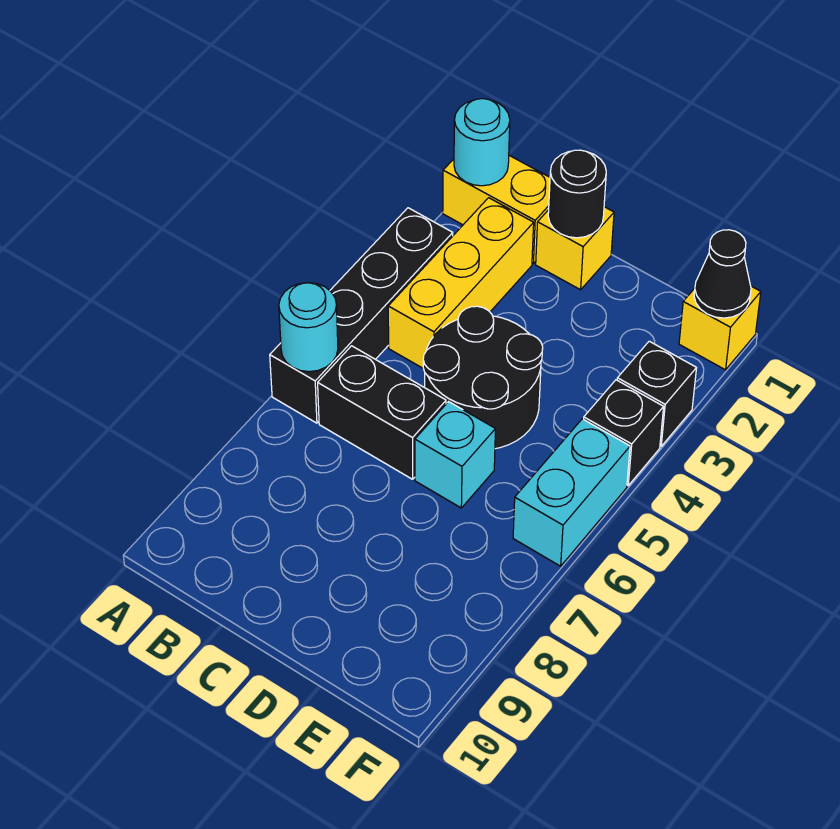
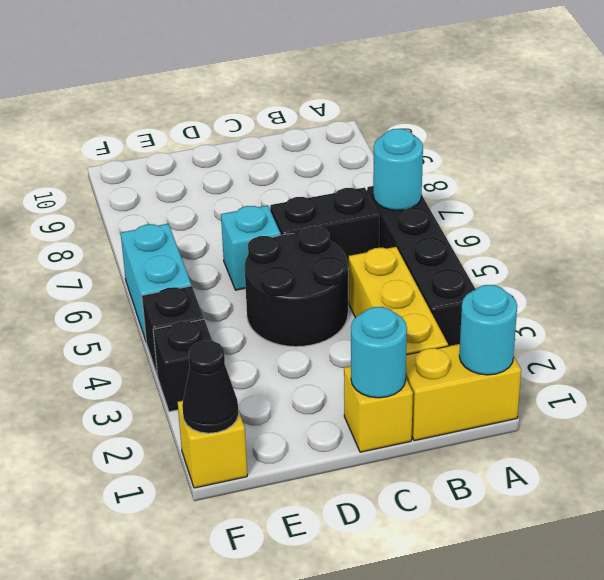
black round brick C1 level 2 -> cyan round brick C1 level 2

